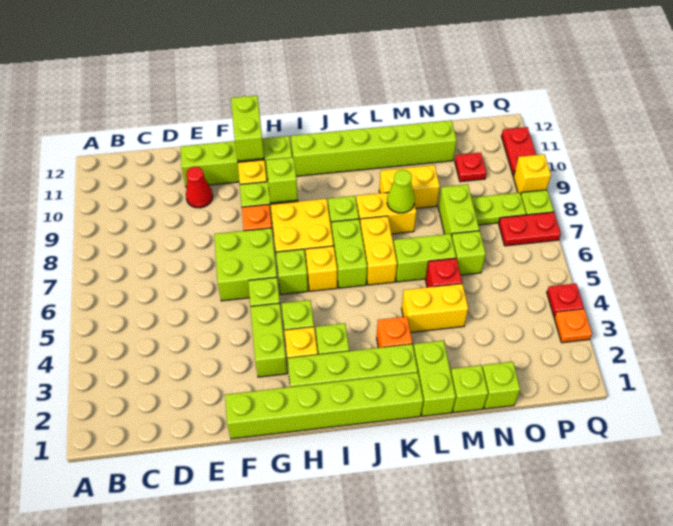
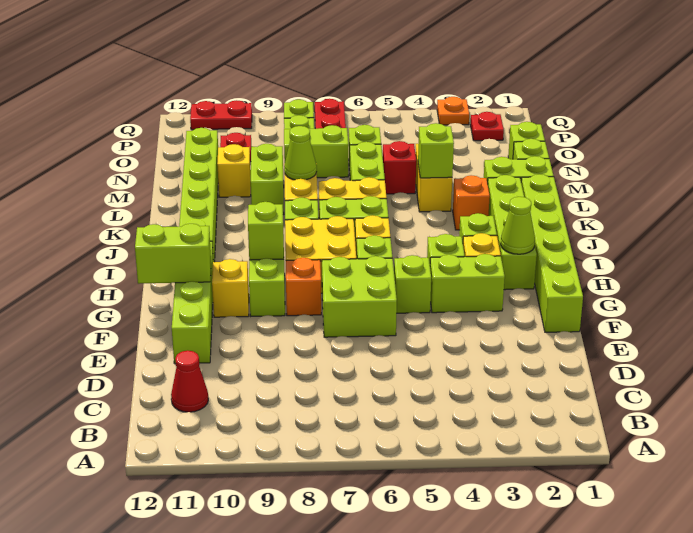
red cone E10 level 1 -> red cone C11 level 1
none -> lime cone H2 level 2
none -> lime brick L4 level 2
yellow brick L9:M9 level 1 -> lime brick L9:M9 level 1
red plate Q4 level 1 -> red plate P2 level 1
yellow brick Q9 level 1 -> yellow brick M10 level 1

